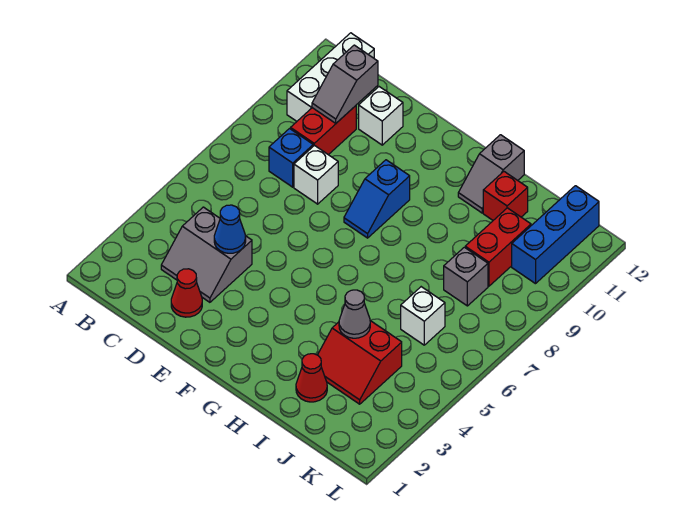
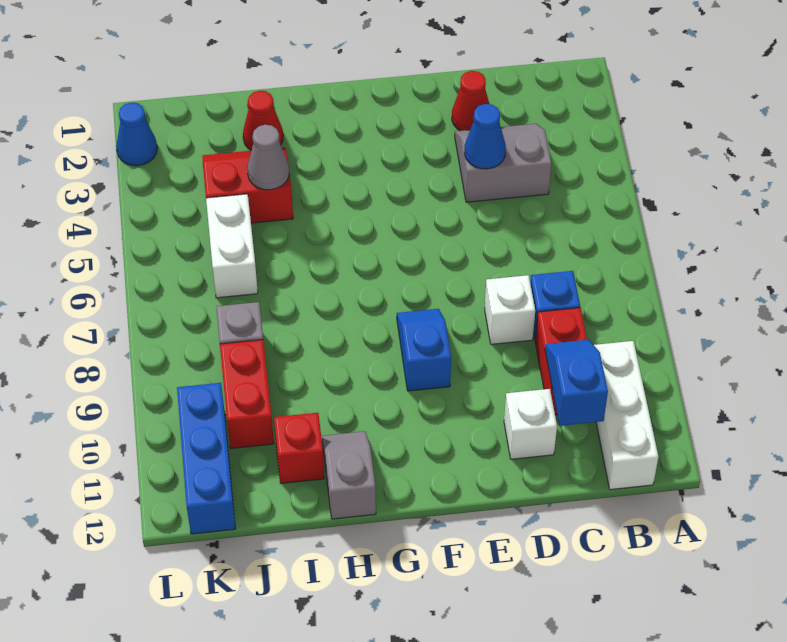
grey slope C10:C11 level 2 top 11 -> blue slope C10:C11 level 2 top 11
white brick J6 level 1 -> white brick J5:J6 level 1
none -> blue cone L2 level 1

